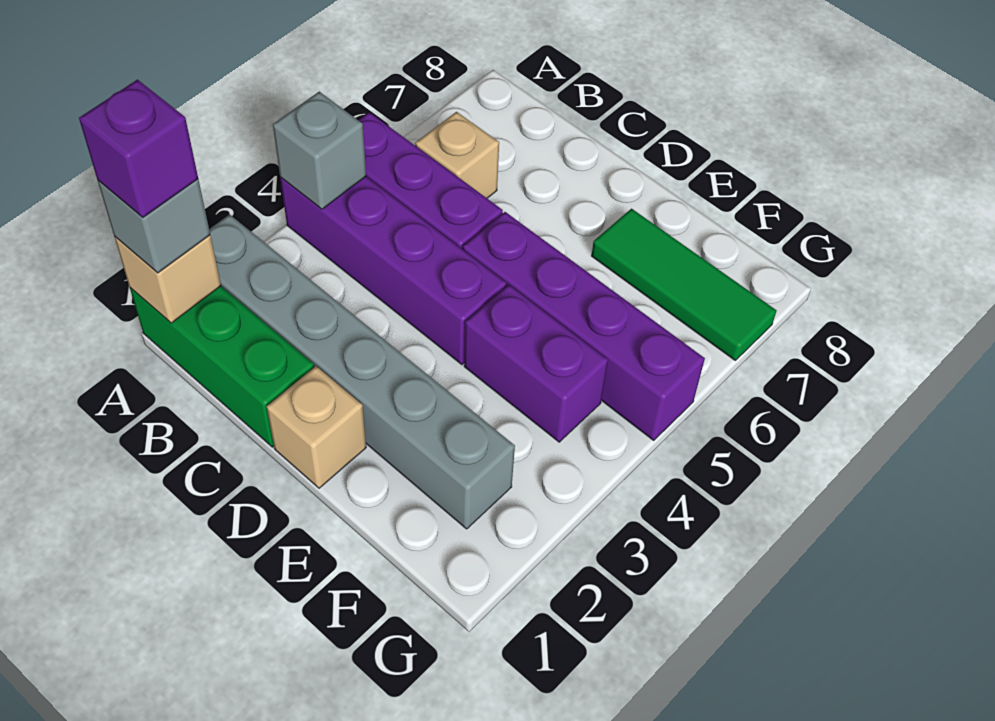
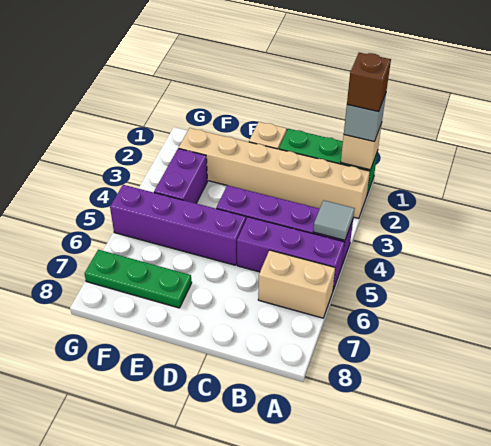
purple brick A1 level 4 -> brown brick A1 level 4
grey brick A2:F2 level 1 -> tan brick A2:F2 level 1
grey brick A4 level 2 -> grey tile A4 level 2
tan brick B6 level 1 -> tan brick A6:B6 level 1
purple brick E4:F4 level 1 -> purple brick F3:F4 level 1
green tile E7:G7 level 1 -> green plate E7:G7 level 1

